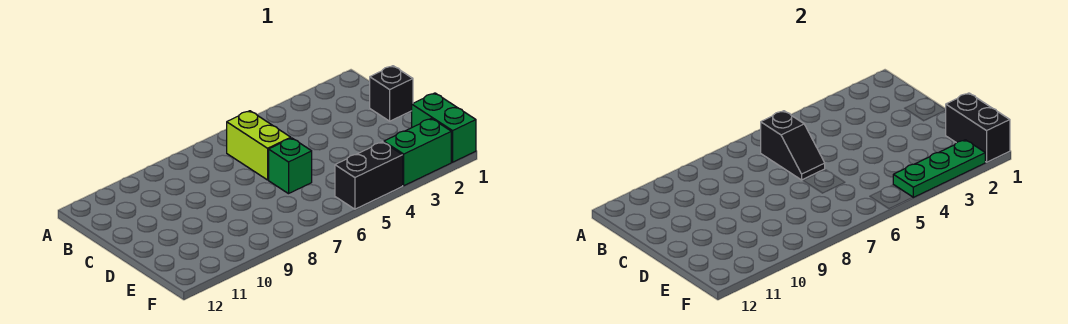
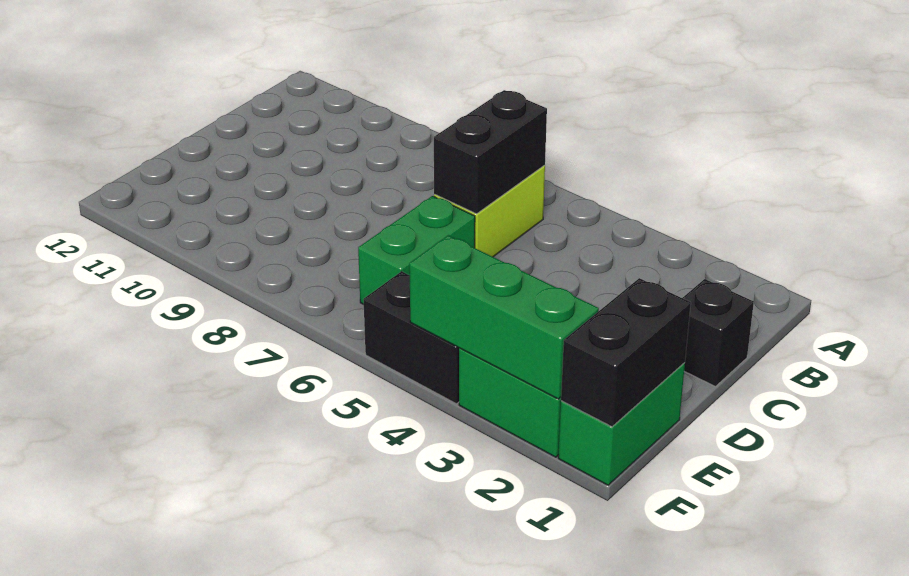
black slope B6:C6 level 2 top B -> black brick B6:C6 level 2
green brick D6 level 1 -> green brick D6:E6 level 1
green plate F2:F4 level 2 -> green brick F2:F4 level 2

